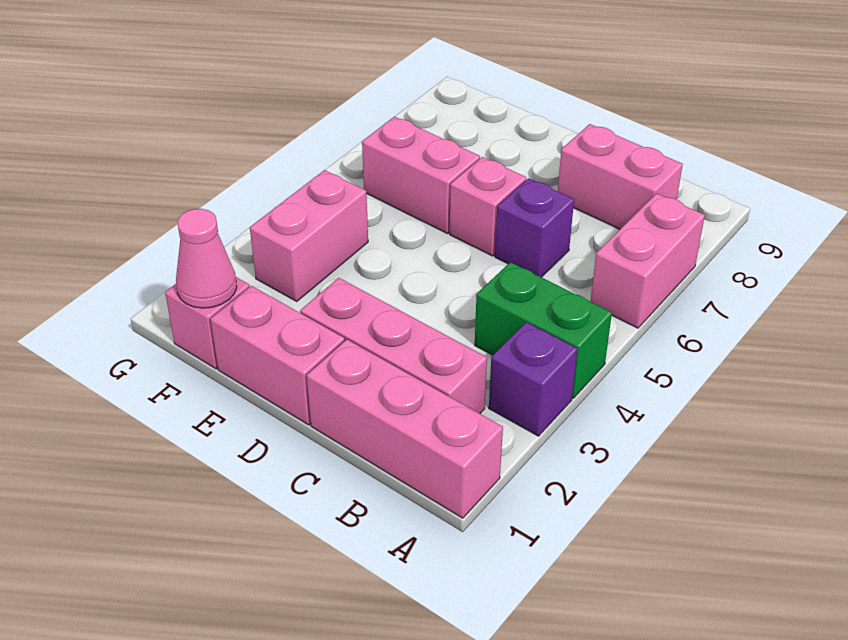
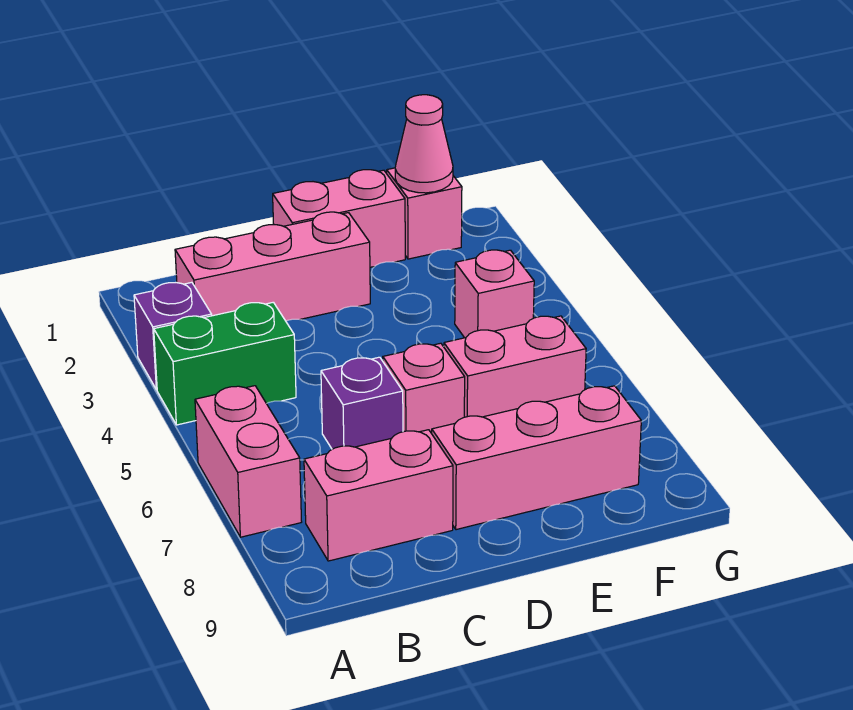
pink brick A1:C1 level 1 -> pink brick D8:F8 level 1
pink brick F3:F4 level 1 -> pink brick F4 level 1

